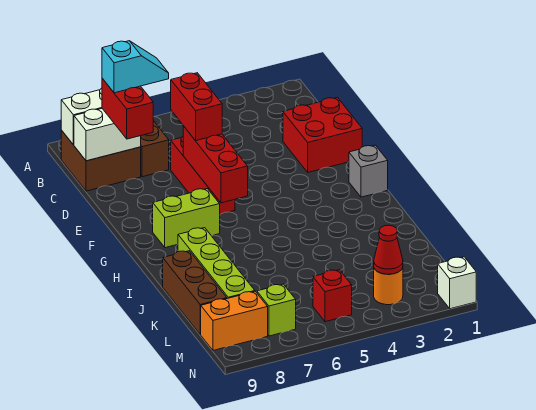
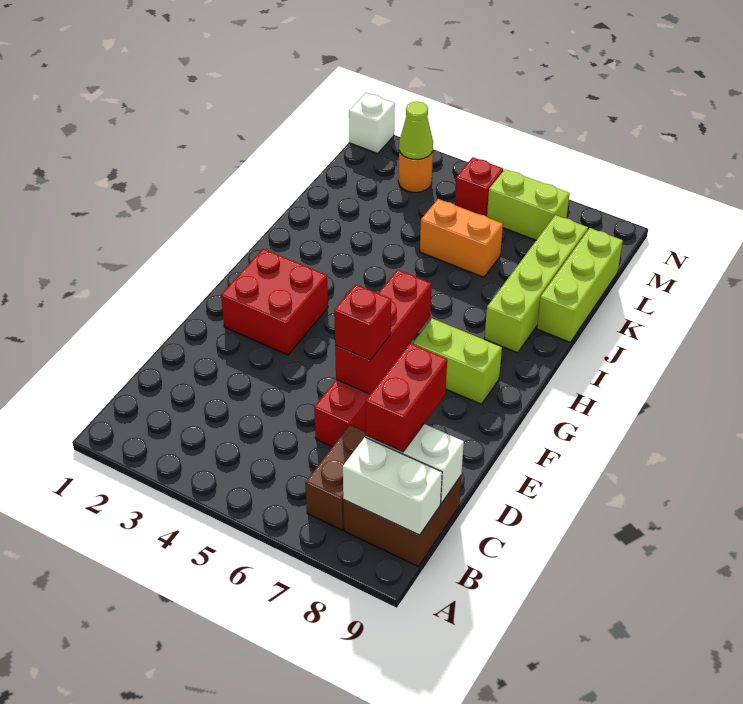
cyan slope C7:C8 level 4 top 8 -> none
red brick D1:E2 level 1 -> red brick F2:G3 level 1
red brick D6:E6 level 3 -> red brick E6 level 3
grey brick G1 level 1 -> none
brown brick J9:L9 level 1 -> lime brick J9:L9 level 1
red cone M3 level 2 -> lime cone M3 level 2
lime brick M7 level 1 -> lime brick M6:M7 level 1
orange brick M8:M9 level 1 -> orange brick K5:K6 level 1

